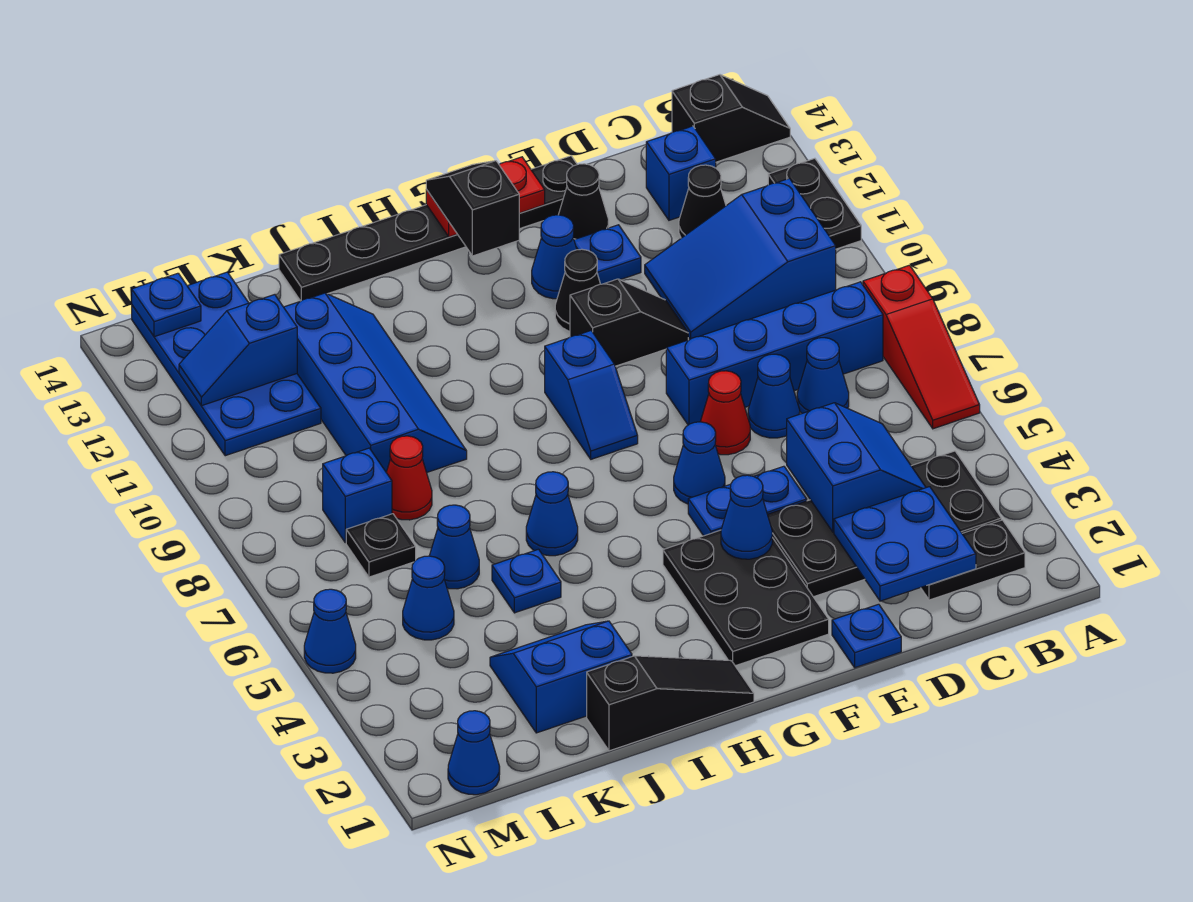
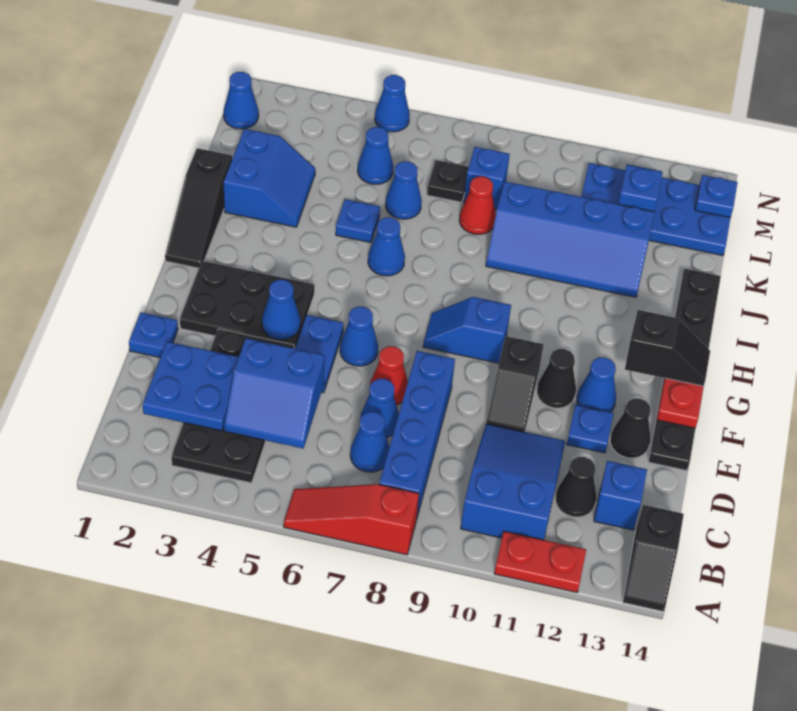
black plate A11:A12 level 1 -> red plate A11:A12 level 1
black plate B2:C2 level 1 -> none

